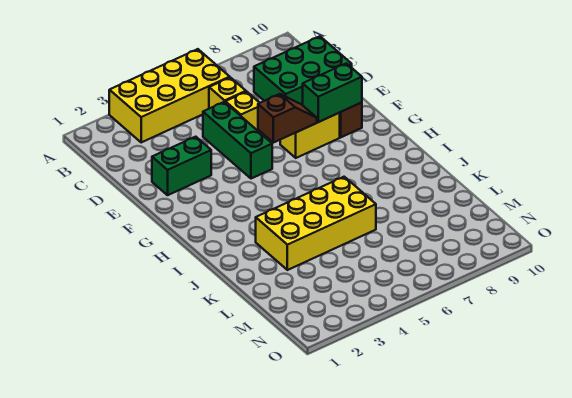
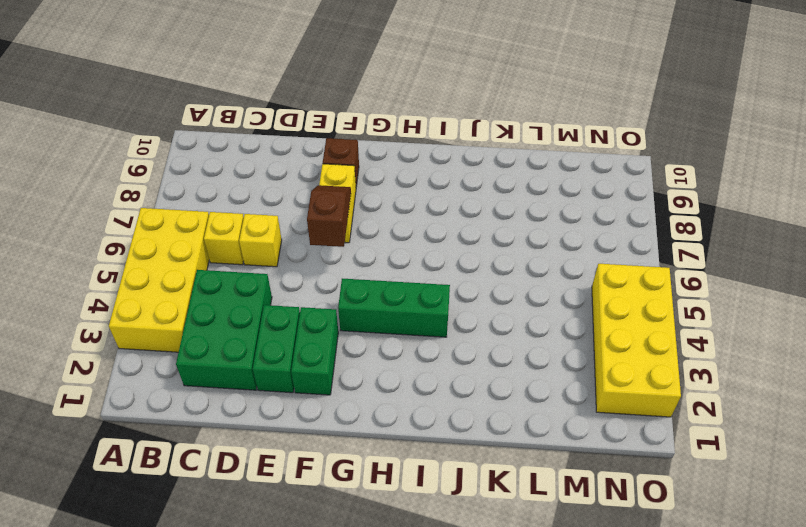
green brick C8:D10 level 1 -> green brick C2:D4 level 1
green brick D5:F5 level 1 -> green brick G4:I4 level 1
green brick F8:F9 level 2 -> green brick F2:F3 level 1
yellow brick J3:K6 level 1 -> yellow brick N2:O5 level 1

